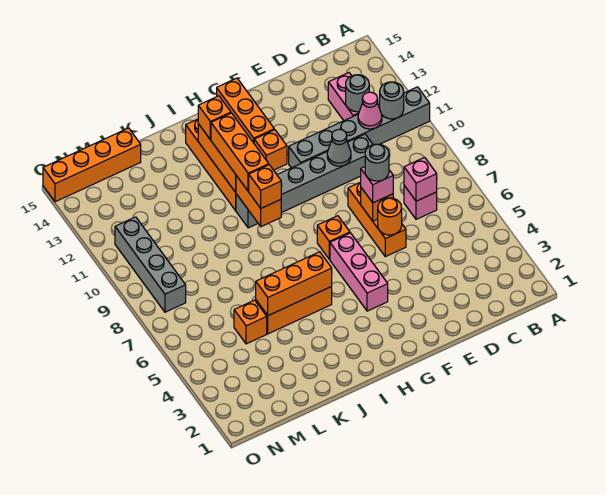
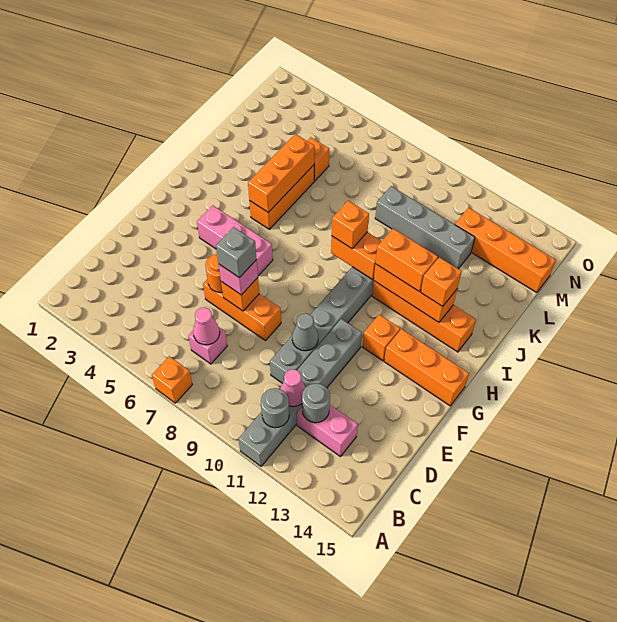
pink brick C7 level 2 -> pink cone C7 level 2
grey round brick E7 level 4 -> grey brick E7 level 4
orange brick G7 level 1 -> orange brick A7 level 1
orange brick I10:I12 level 3 -> orange brick I11:I12 level 3
orange brick L15:O15 level 1 -> orange brick M12:M15 level 1
grey brick N8:N11 level 1 -> grey brick L9:L12 level 1

